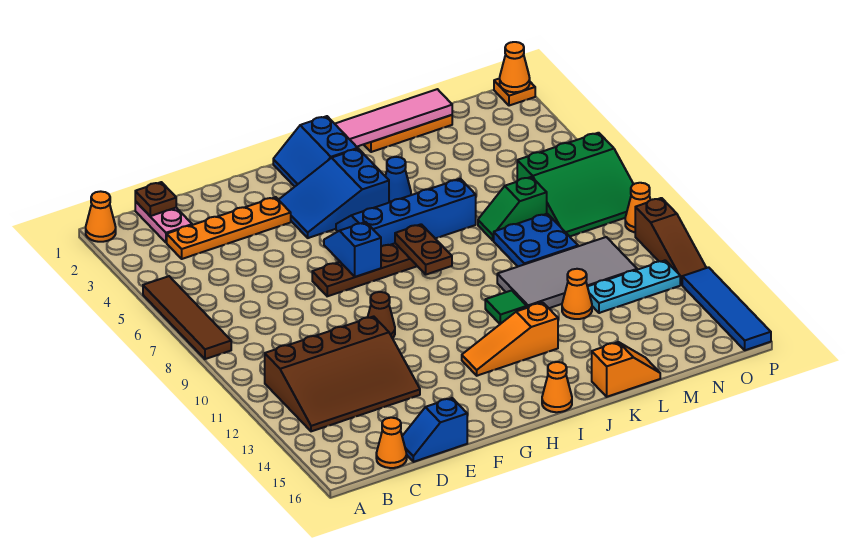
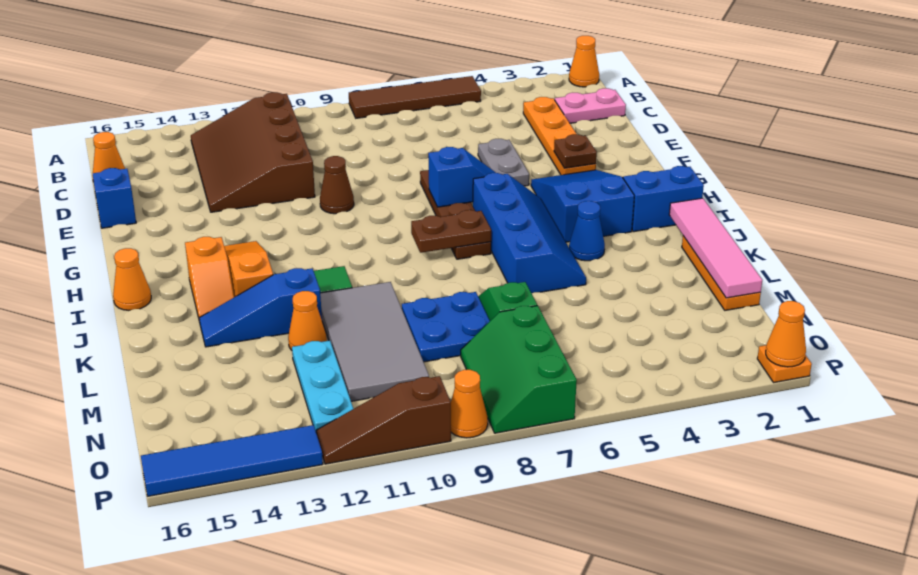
brown plate C1 level 2 -> brown plate F3 level 2
none -> grey plate E5:F5 level 1
none -> blue slope K12:K14 level 1 top 12
orange slope K16:L16 level 1 top K -> orange slope I14:J14 level 1 top I
green slope N6:P8 level 1 top 6 -> green slope N7:P8 level 1 top 7

